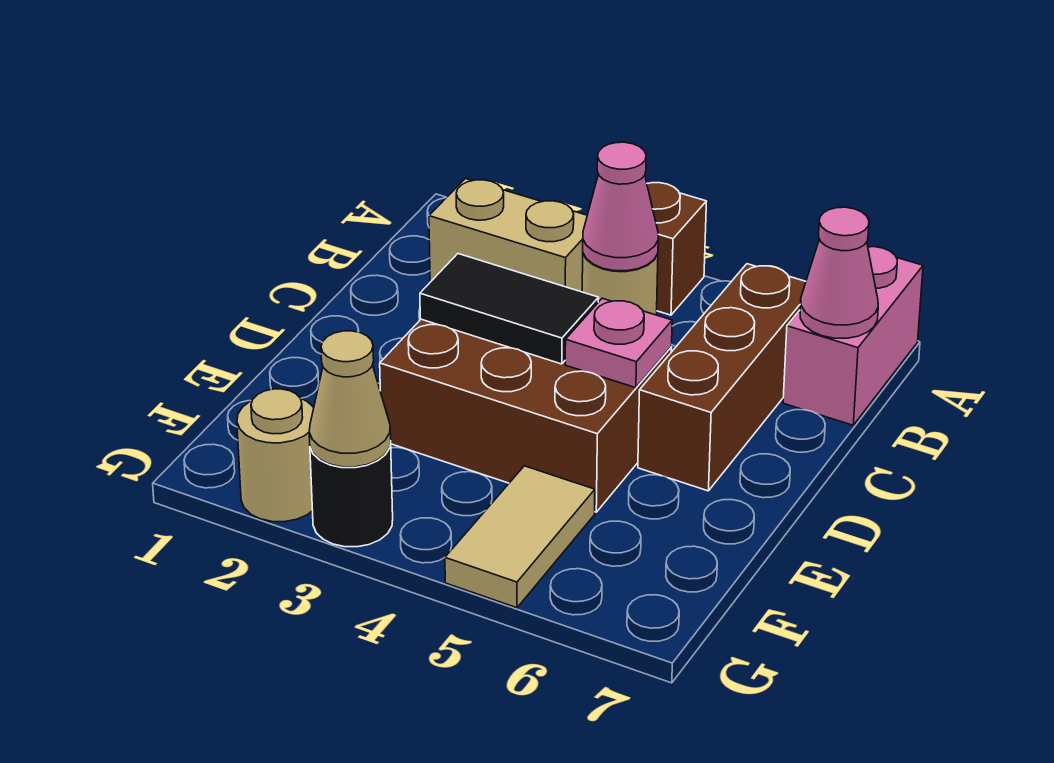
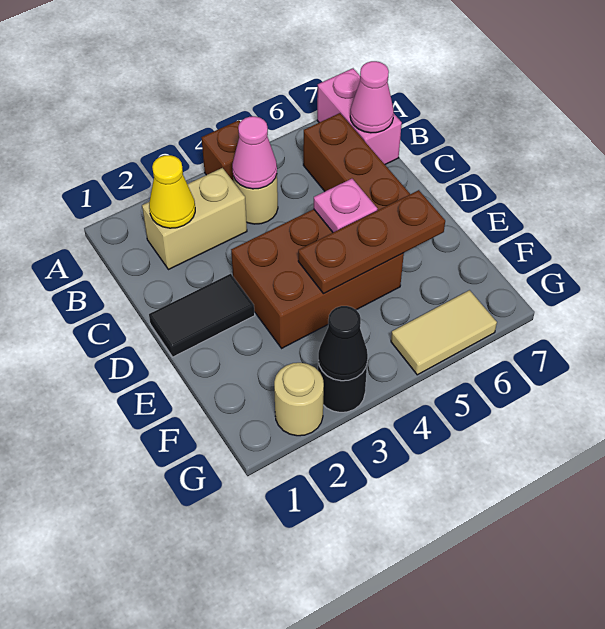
none -> yellow cone B2 level 2
black tile D3:D4 level 2 -> black tile D1:D2 level 1
none -> brown plate E4:E6 level 2
tan tile F5:G5 level 1 -> tan tile G5:G6 level 1
tan cone G3 level 2 -> black cone G3 level 2

